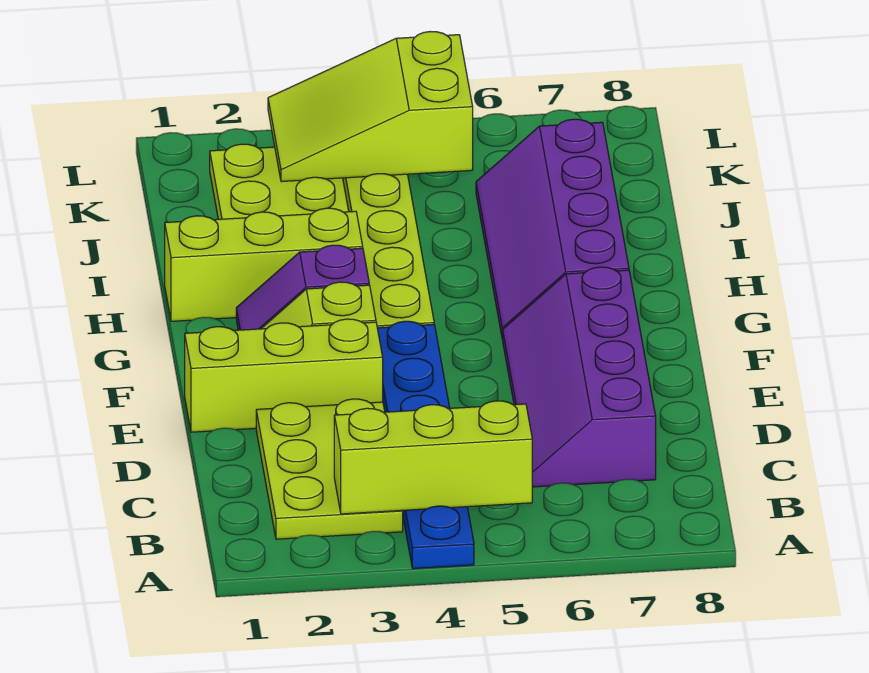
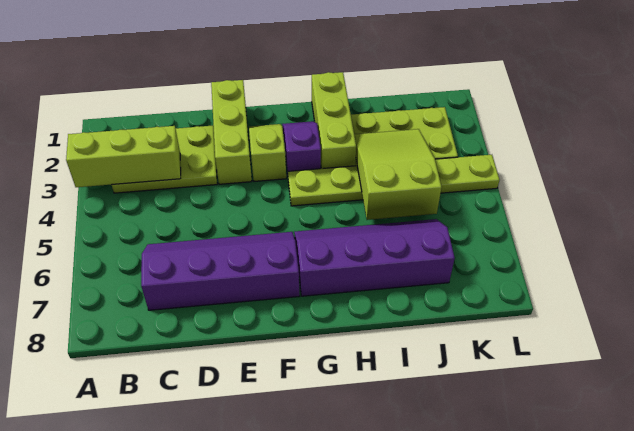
blue plate A4:F4 level 1 -> none
lime brick B3:B5 level 2 -> lime brick A3:C3 level 2
lime slope K3:L5 level 2 top 5 -> lime slope I3:J5 level 2 top 5

